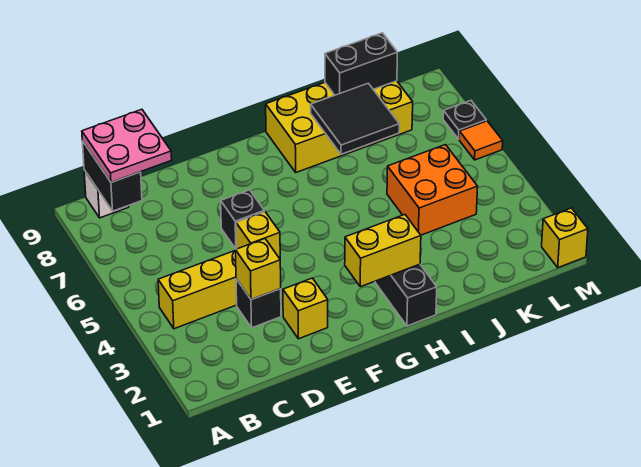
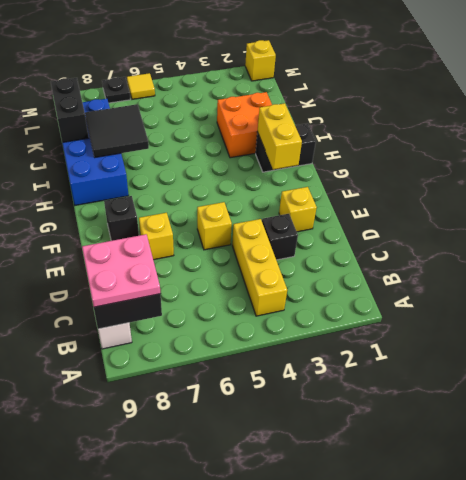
yellow brick D3 level 2 -> yellow brick E7 level 1
black brick E6 level 1 -> black brick F8 level 1
yellow brick H8:K9 level 1 -> blue brick H8:K9 level 1
orange brick J4:K5 level 1 -> orange brick I2:J3 level 1
orange tile M6 level 1 -> yellow tile M6 level 1

